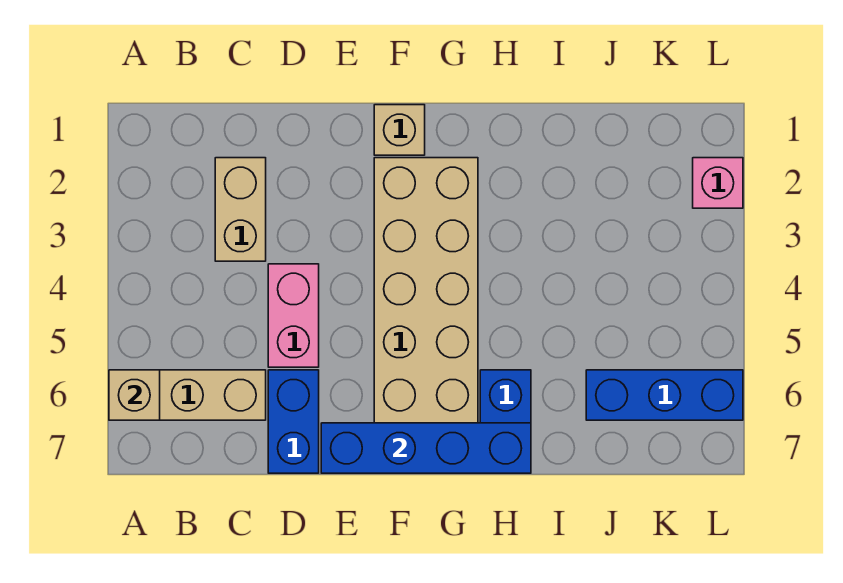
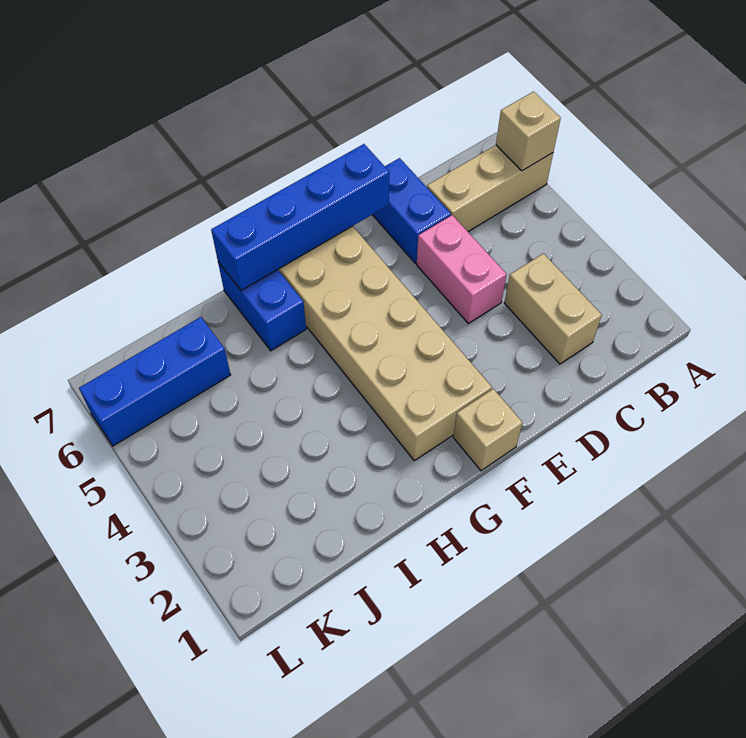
pink brick L2 level 1 -> none

